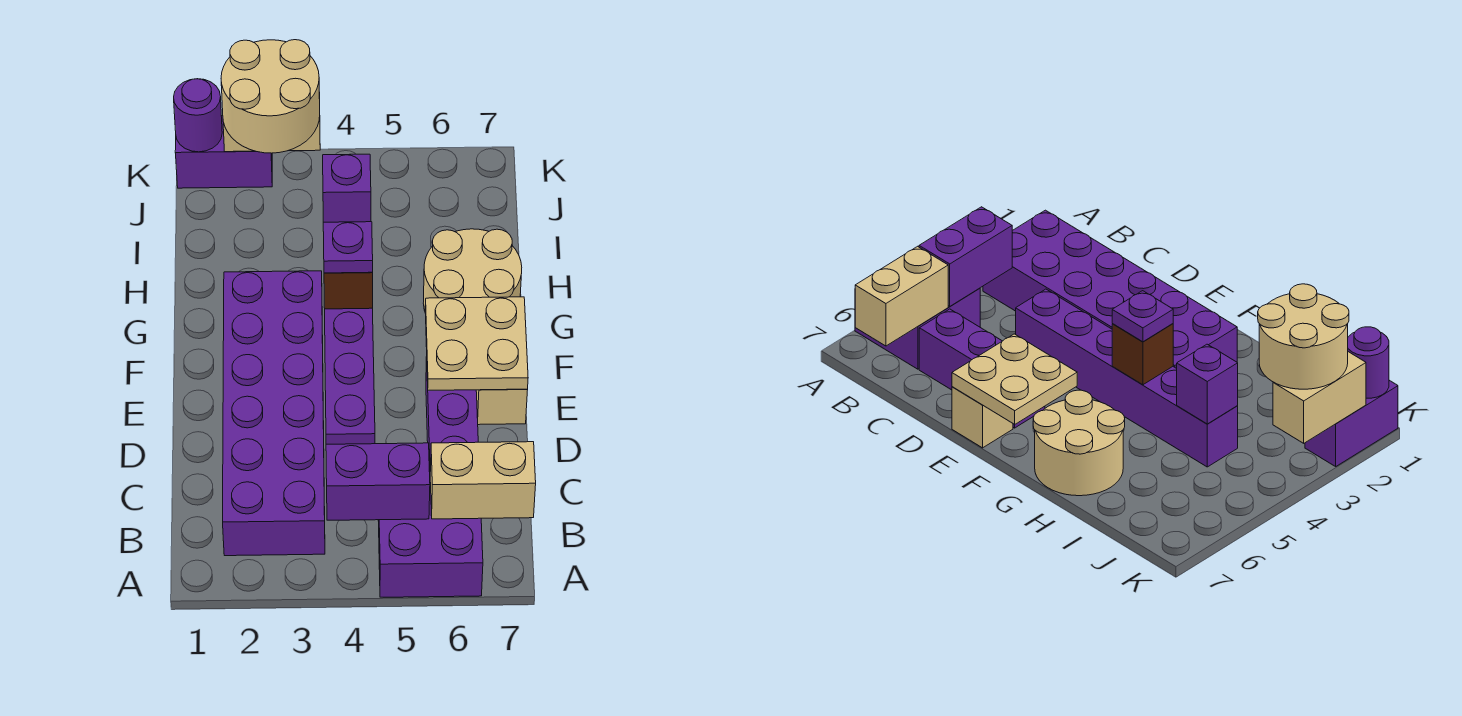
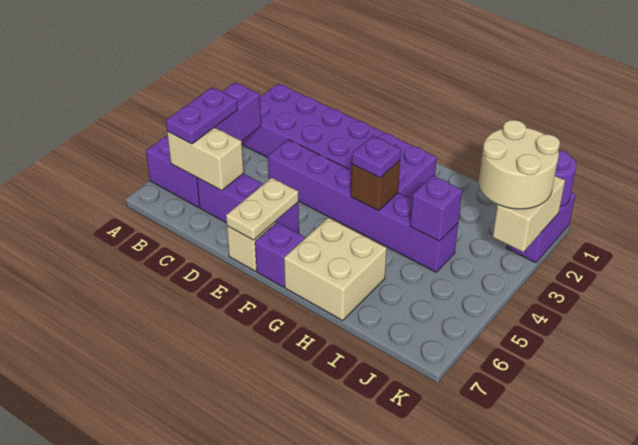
none -> purple plate B5:B6 level 3
tan brick B6:B7 level 2 -> tan brick B6:C6 level 2
tan plate E6:F7 level 2 -> tan plate E6:E7 level 2
none -> purple brick F7 level 1
tan round brick G6:H7 level 1 -> tan brick G6:H7 level 1

